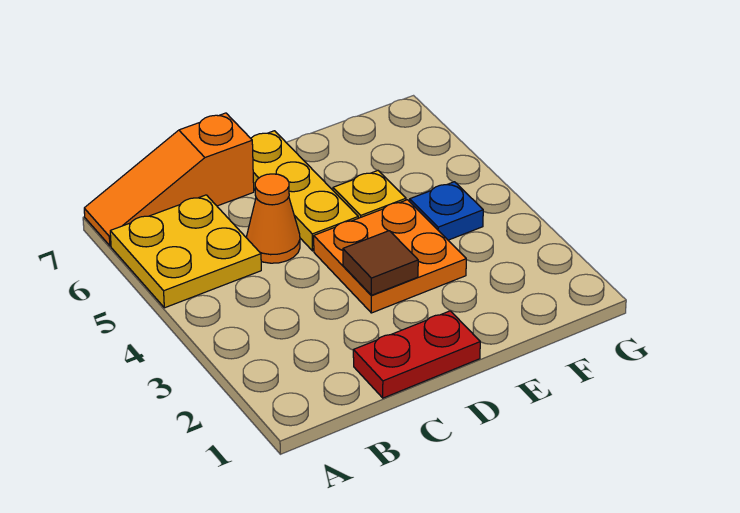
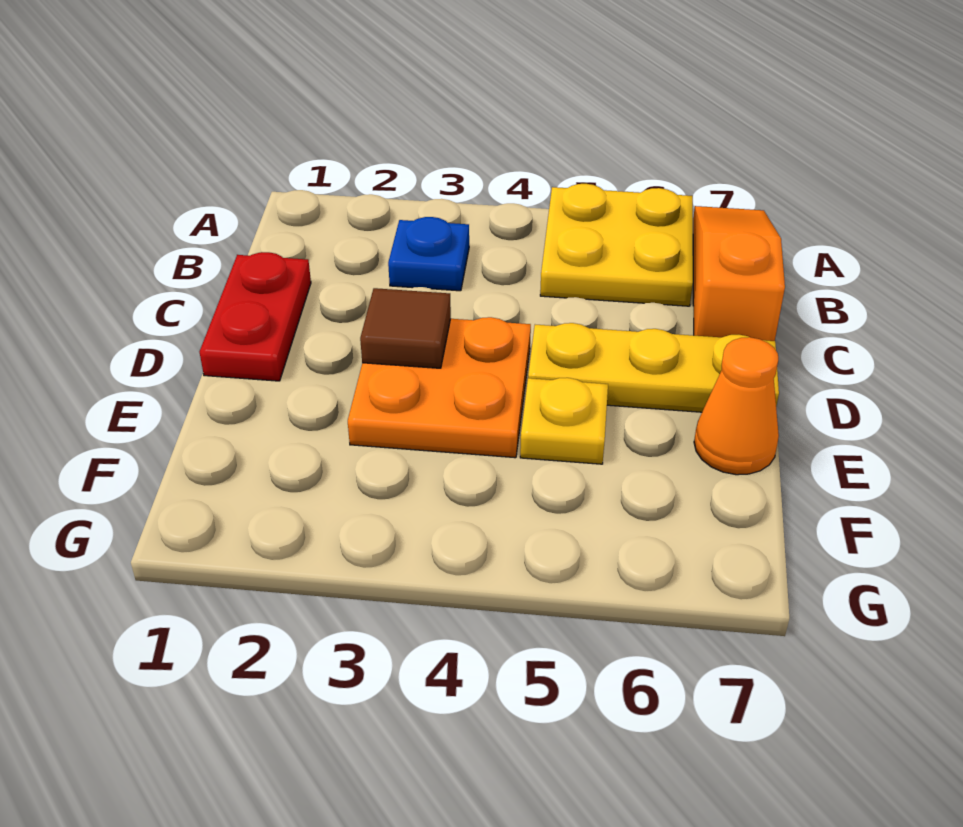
orange cone C5 level 1 -> orange cone E7 level 1
blue plate F4 level 1 -> blue plate B3 level 1

